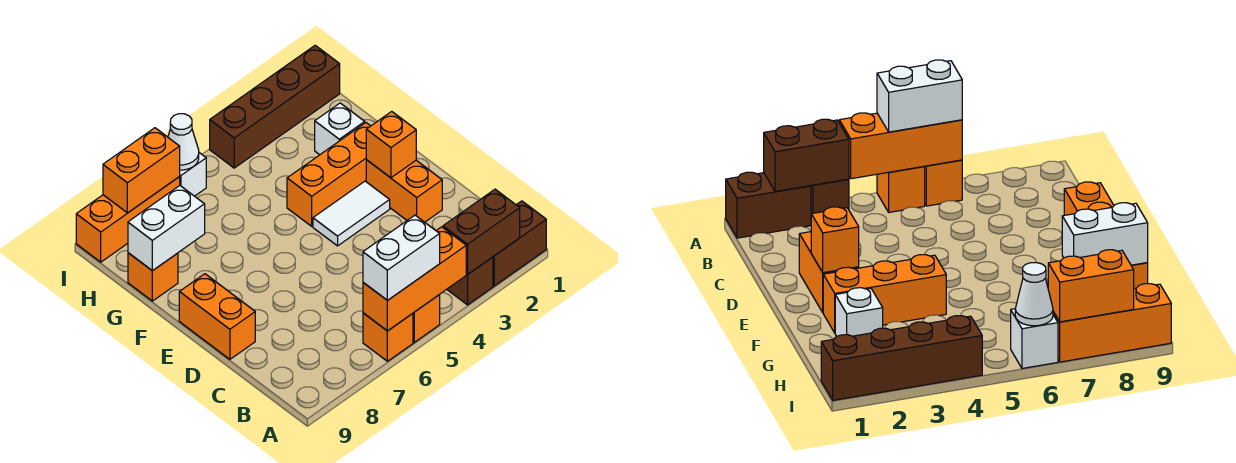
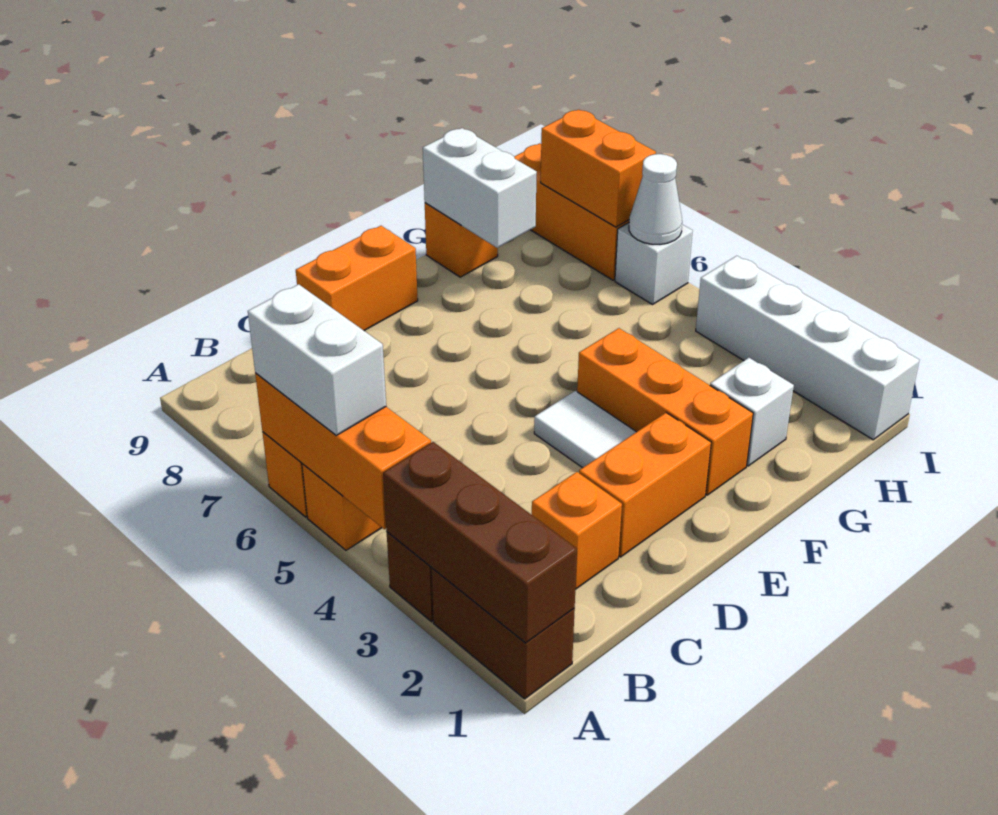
brown brick A2:A3 level 2 -> brown brick A1:A3 level 2
orange brick E2 level 2 -> orange brick C2 level 1
brown brick I1:I4 level 1 -> white brick I1:I4 level 1

